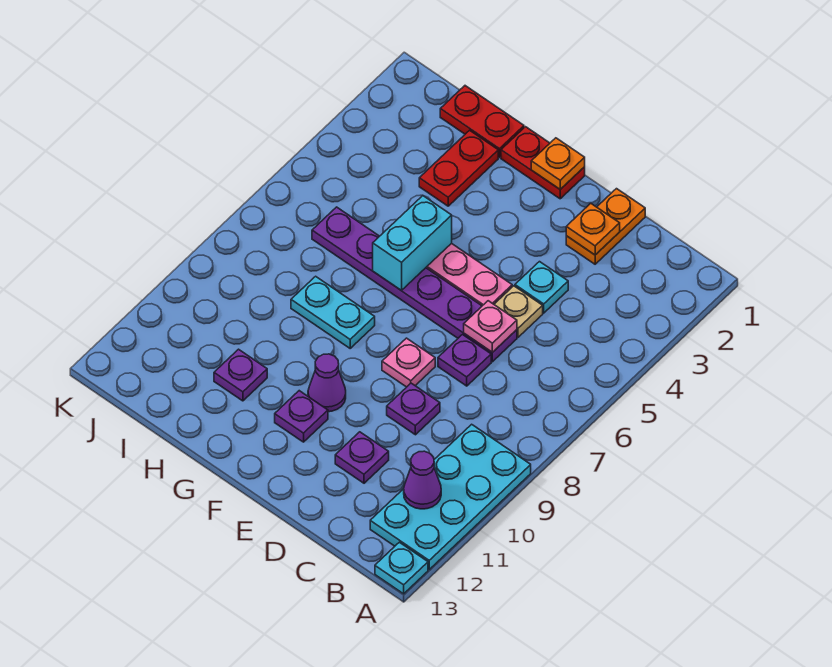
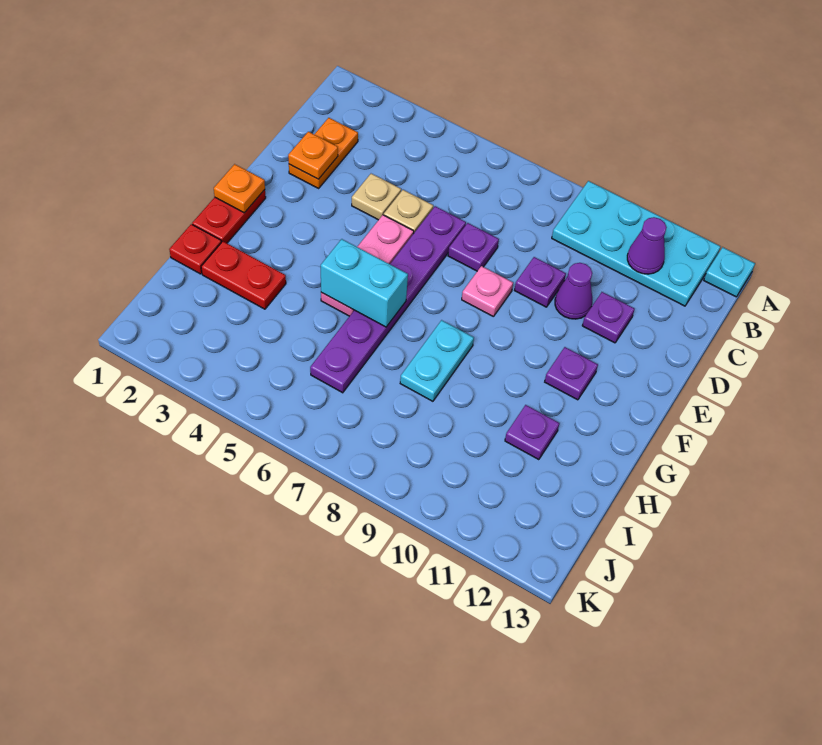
orange plate D1:D2 level 1 -> orange plate C2:D2 level 1
cyan plate D4 level 1 -> tan plate D4 level 1
pink plate D6 level 2 -> none
purple cone F10 level 1 -> purple cone D10 level 1
red plate H1:I1 level 1 -> red plate H1 level 1

